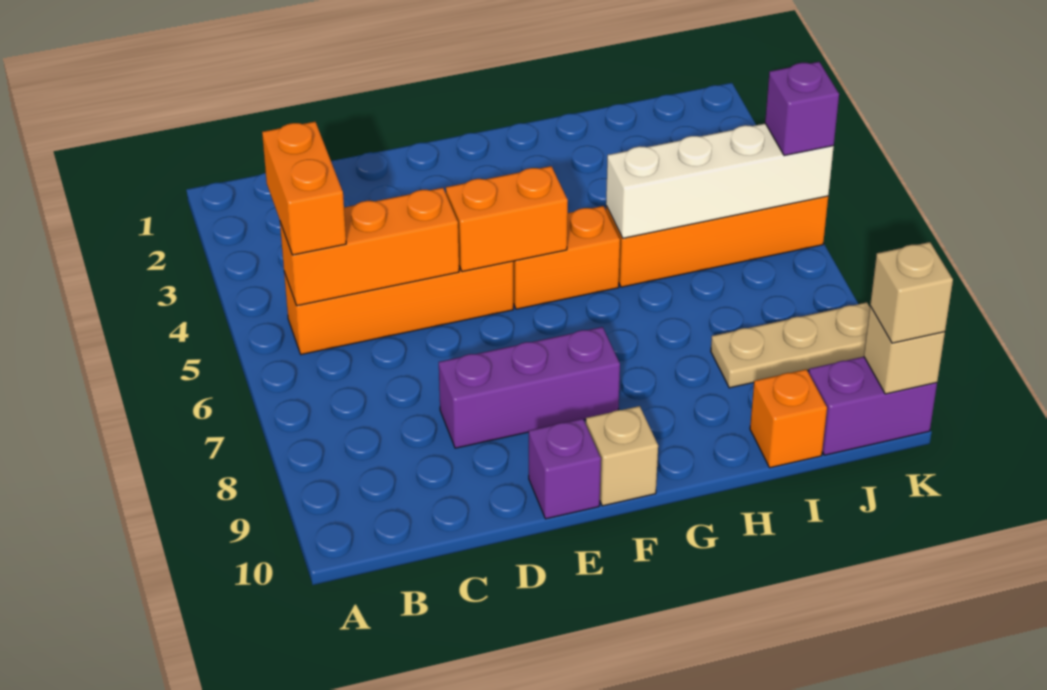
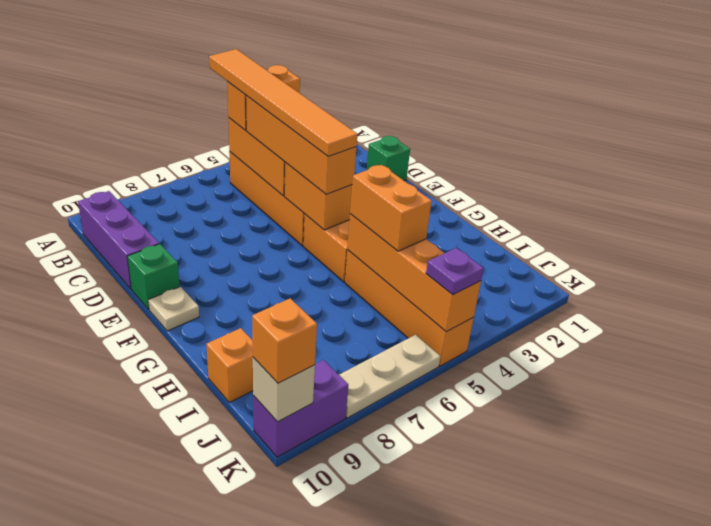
none -> orange tile A5:F5 level 4
none -> orange brick C5:F5 level 3
none -> green brick D1 level 1
purple brick D8:F8 level 1 -> purple brick B10:D10 level 1
purple brick E10 level 1 -> green brick E10 level 1
tan brick F10 level 1 -> tan plate F10 level 1
white brick H5:K5 level 2 -> orange brick H5:K5 level 2
none -> orange brick H5:I5 level 3
tan plate I8:K8 level 1 -> tan plate K6:K8 level 1
purple brick J10:K10 level 1 -> purple brick K9:K10 level 1
purple brick K5 level 3 -> purple plate K5 level 3
tan brick K10 level 3 -> orange brick K10 level 3

